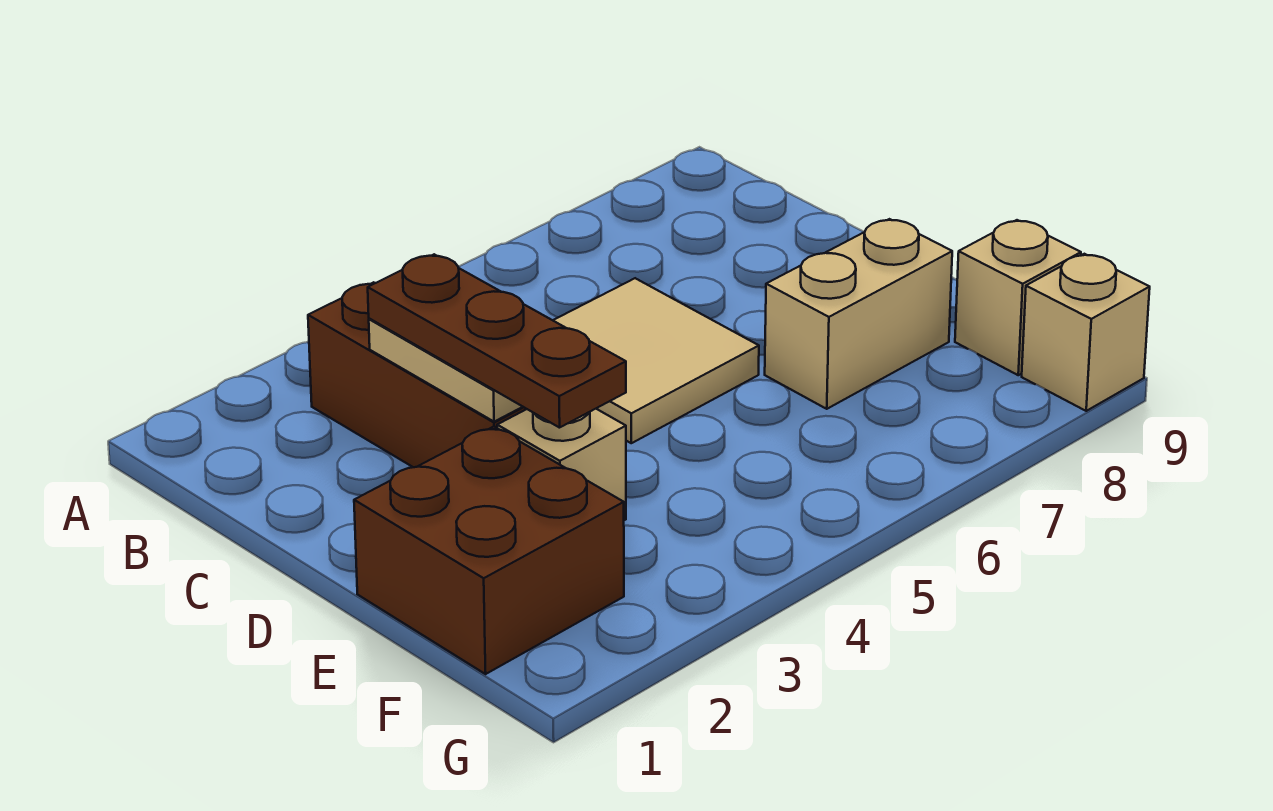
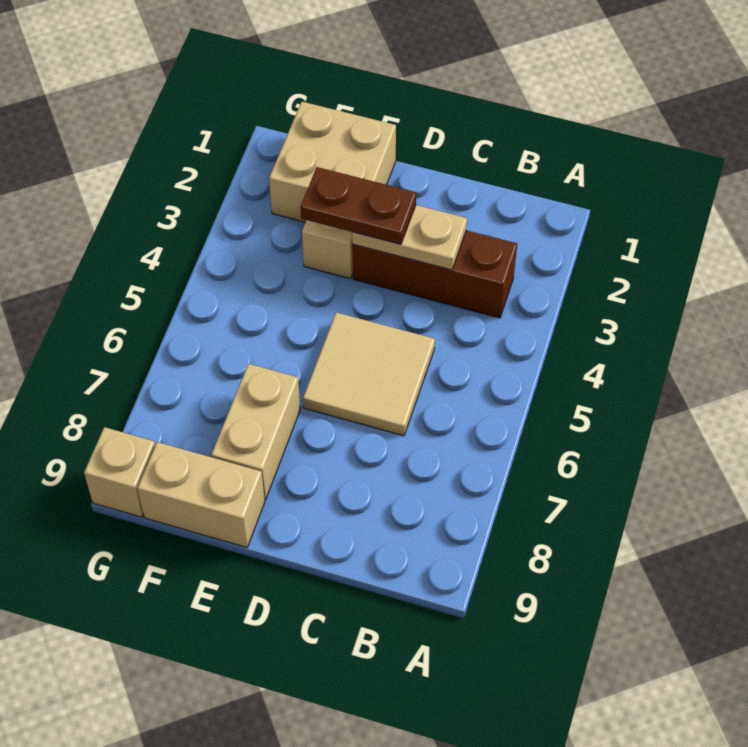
brown plate C3:E3 level 3 -> brown plate D3:E3 level 3
brown brick E1:F2 level 1 -> tan brick E1:F2 level 1
tan brick F9 level 1 -> tan brick E9:F9 level 1

